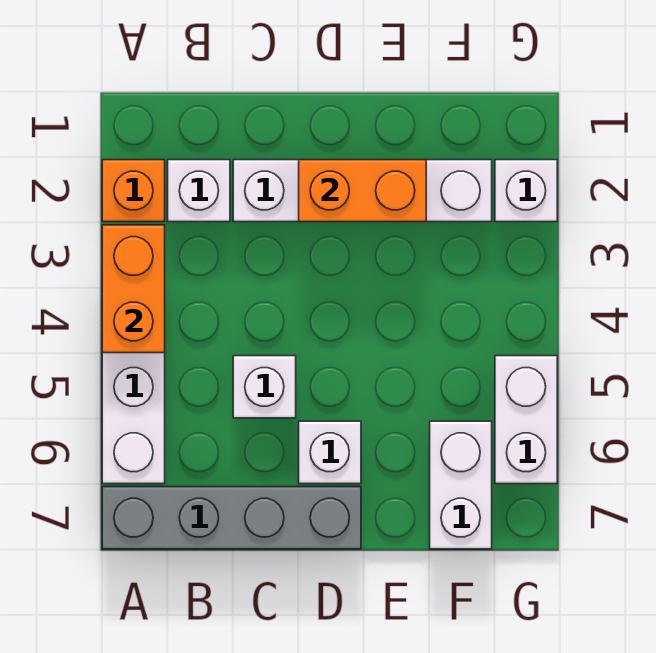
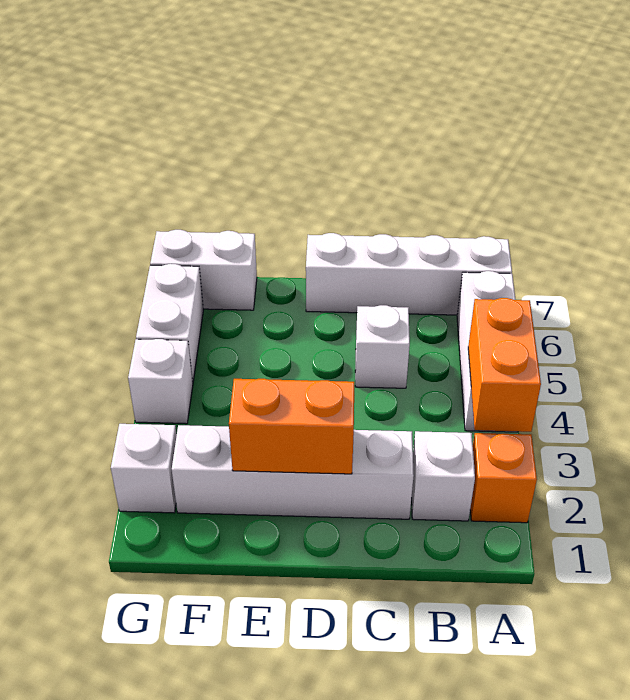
grey brick A7:D7 level 1 -> white brick A7:D7 level 1
white brick D6 level 1 -> white brick G4 level 1
white brick F6:F7 level 1 -> white brick F7:G7 level 1

